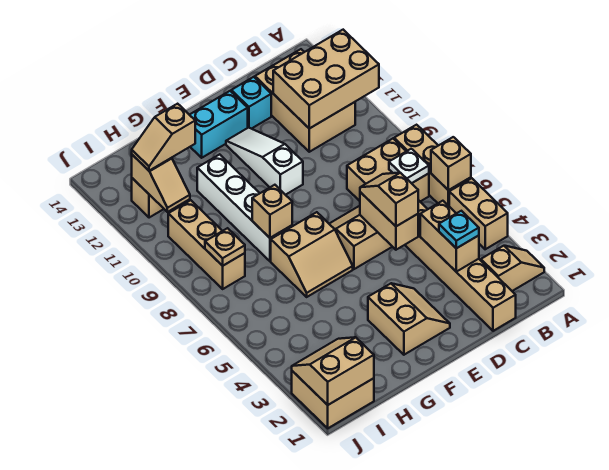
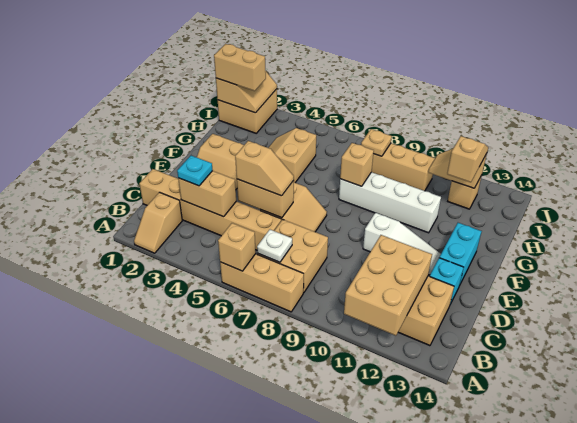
tan brick A4:A5 level 1 -> tan brick I1:I2 level 3
tan slope F6:G7 level 1 top 7 -> tan slope G4:H5 level 1 top 5

